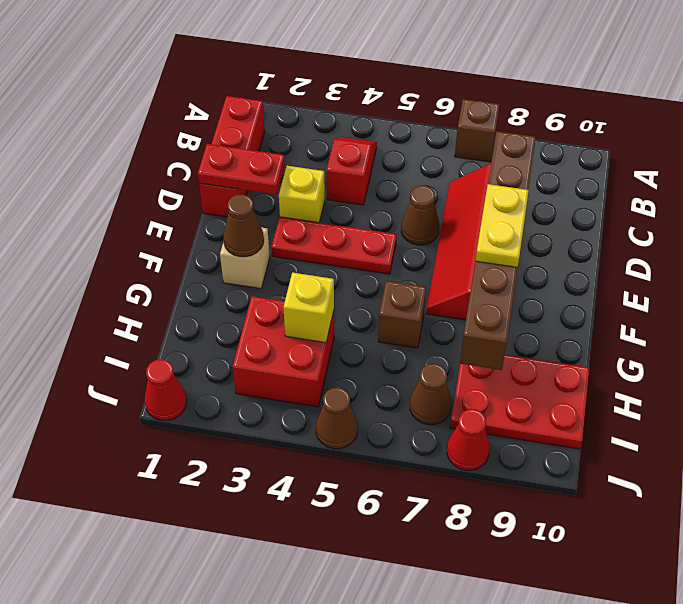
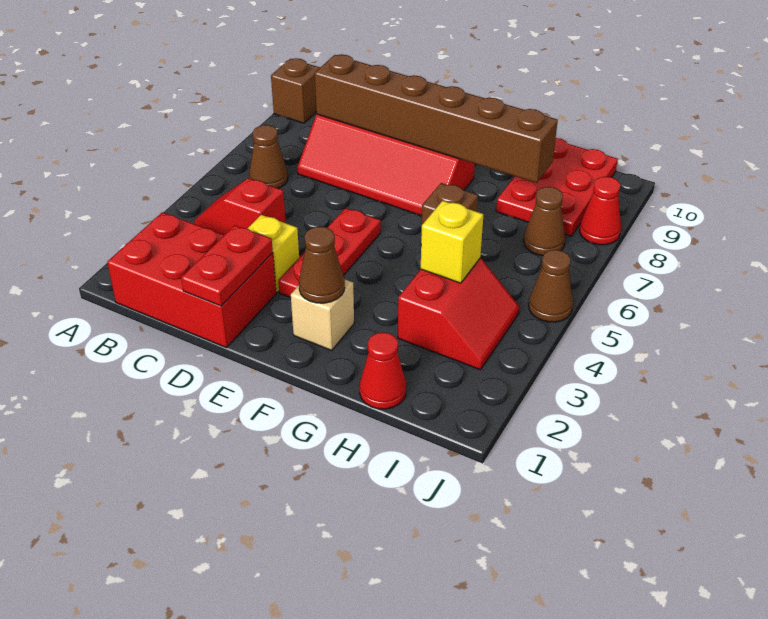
brown brick A7 level 1 -> brown brick A9 level 1
red brick B1:D1 level 1 -> red brick B1:D2 level 1
brown cone D6 level 1 -> brown cone B6 level 1
yellow plate E8:F8 level 3 -> none
red brick H3:I4 level 1 -> red slope H3:I4 level 1 top H
red cone J1 level 1 -> red cone H1 level 1

